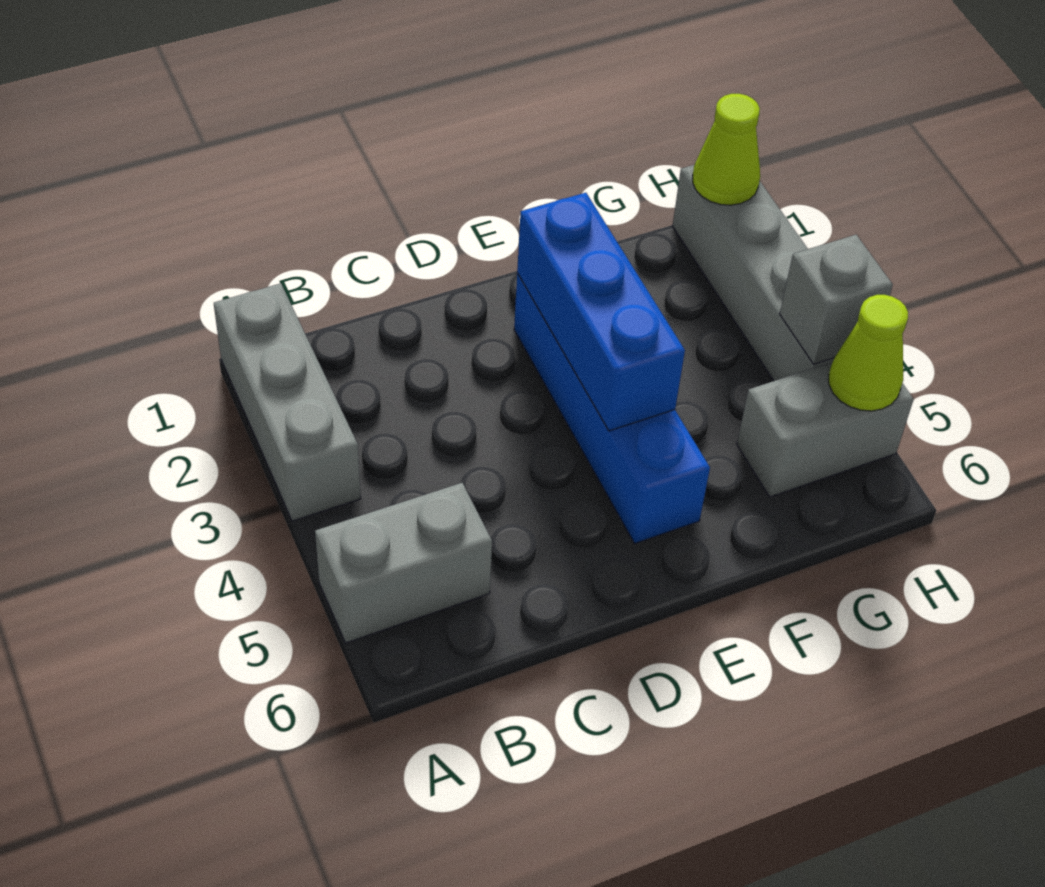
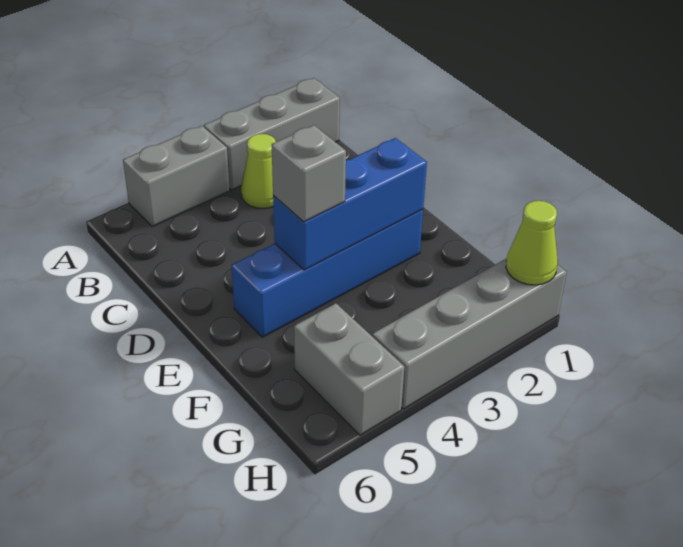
grey brick A5:B5 level 1 -> grey brick A4:A5 level 1
grey brick H4 level 2 -> grey brick E4 level 3
lime cone H5 level 2 -> lime cone B3 level 1

